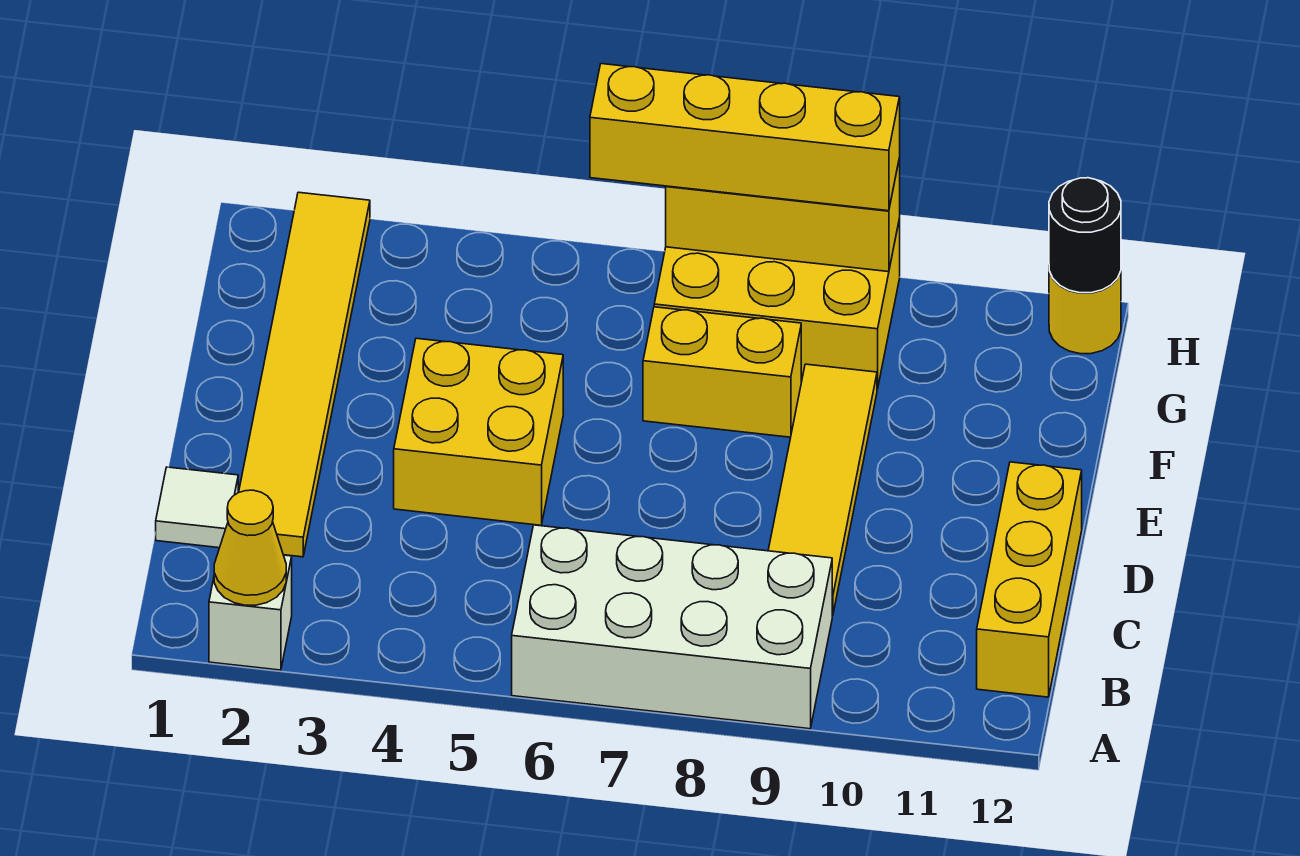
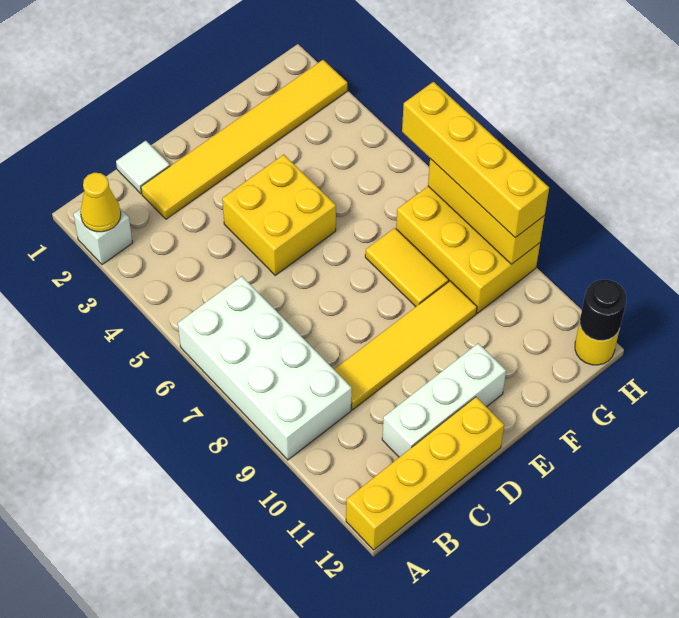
yellow brick B12:D12 level 1 -> yellow brick A12:D12 level 1
none -> white brick C11:E11 level 1
yellow brick F7:F8 level 1 -> yellow tile F7:F8 level 1

